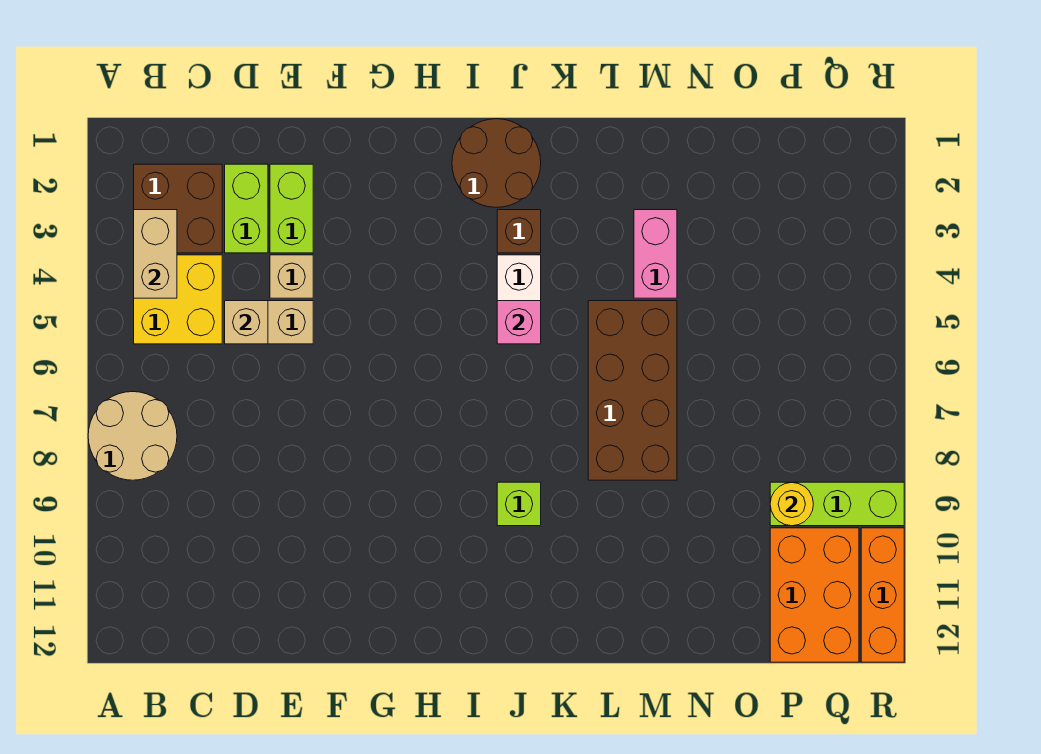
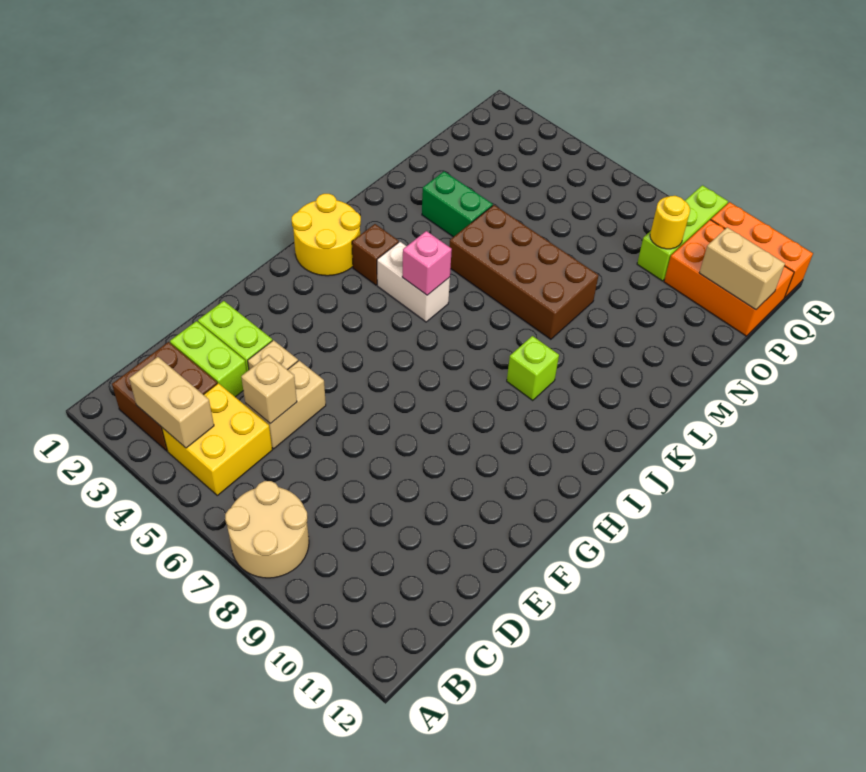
brown round brick I1:J2 level 1 -> yellow round brick I1:J2 level 1
pink brick M3:M4 level 1 -> green brick M3:M4 level 1
none -> tan brick P11:P12 level 2

